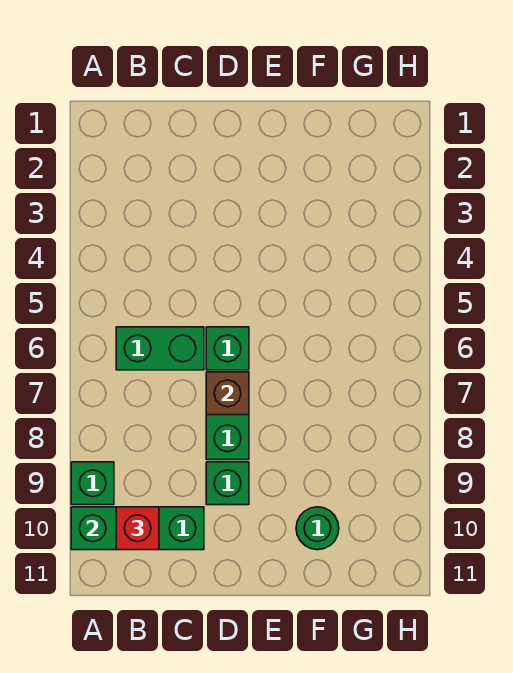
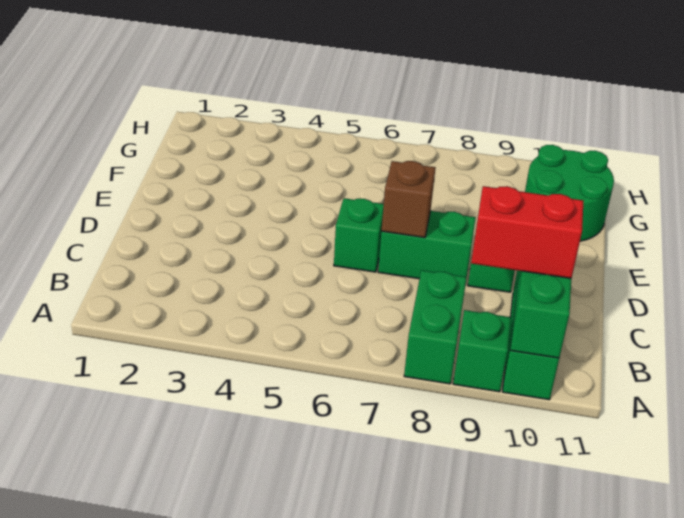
green brick B6:C6 level 1 -> green brick A8:B8 level 1
red brick B10 level 3 -> red brick B9:B10 level 3
green round brick F10 level 1 -> green round brick F10:G11 level 1

